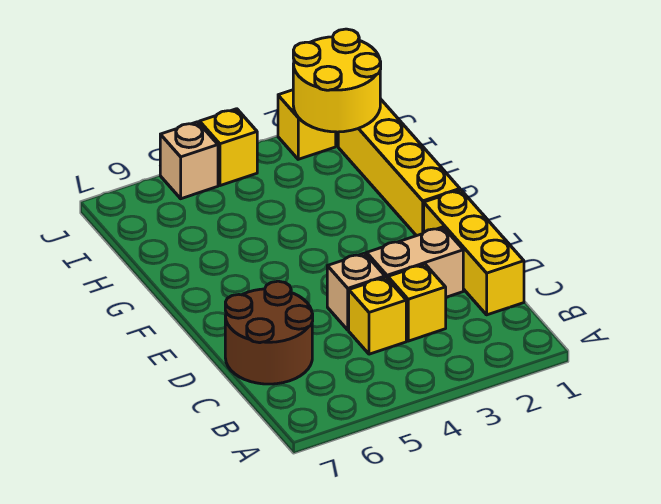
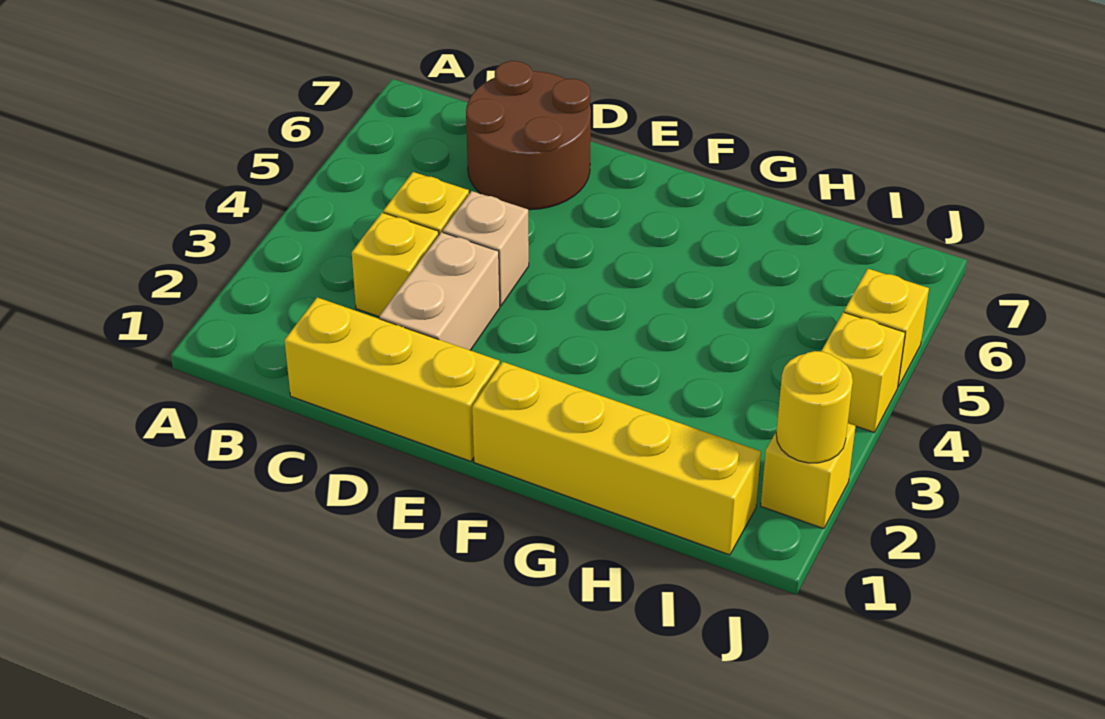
yellow round brick I1:J2 level 2 -> yellow round brick J2 level 2
tan brick J5 level 1 -> yellow brick J5 level 1

